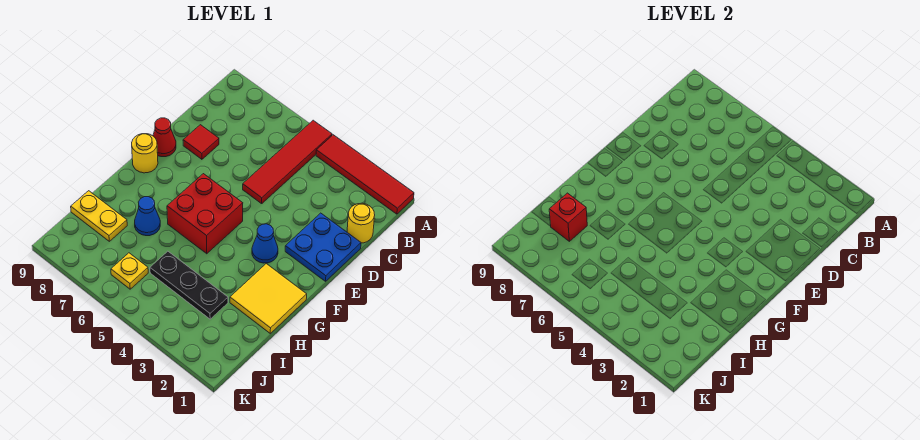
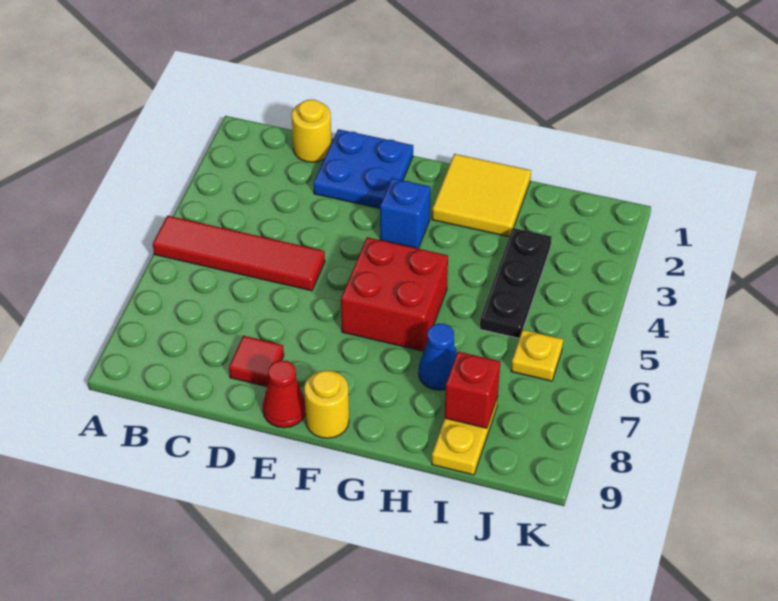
red tile A1:A4 level 1 -> none
blue cone F3 level 1 -> blue brick F3 level 1

